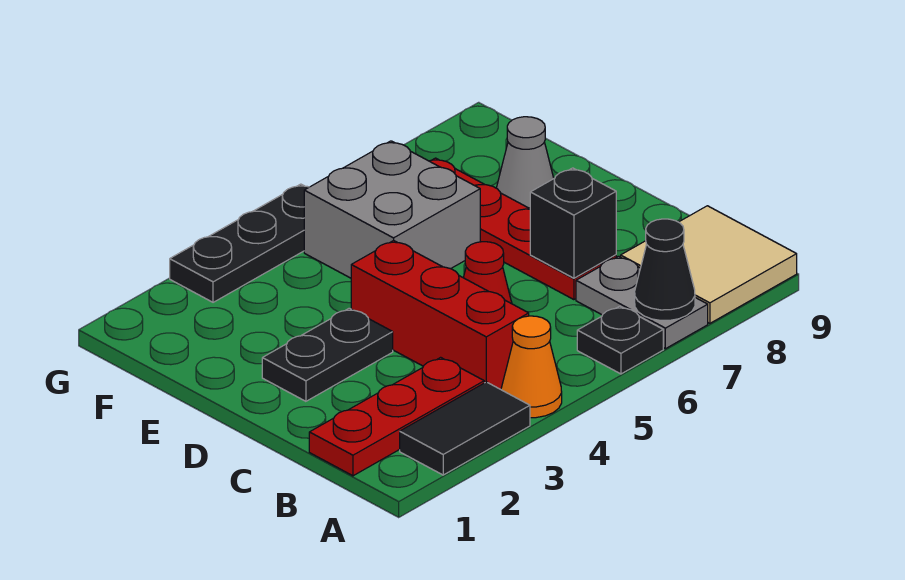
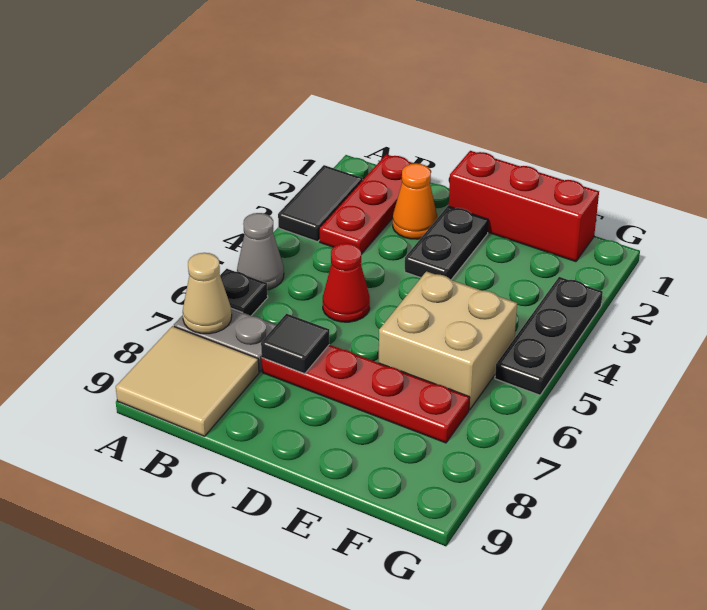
orange cone A4 level 1 -> orange cone C2 level 1
black cone A7 level 2 -> tan cone A7 level 2
red brick B4:D4 level 1 -> red brick D1:F1 level 1
black brick C7 level 2 -> black tile C7 level 2
grey brick E5:F6 level 1 -> tan brick E5:F6 level 1
grey cone E8 level 1 -> grey cone A5 level 1

